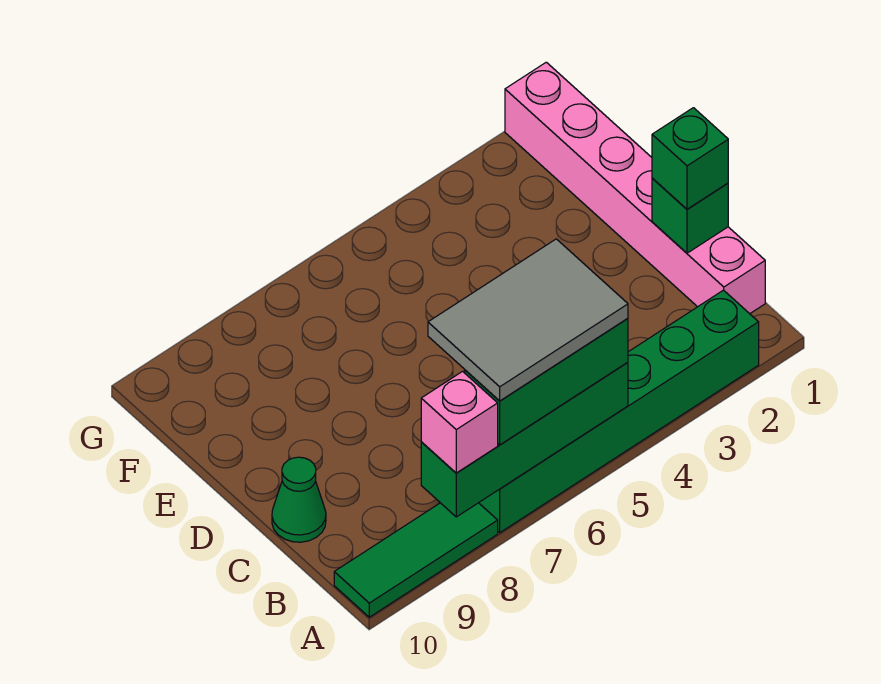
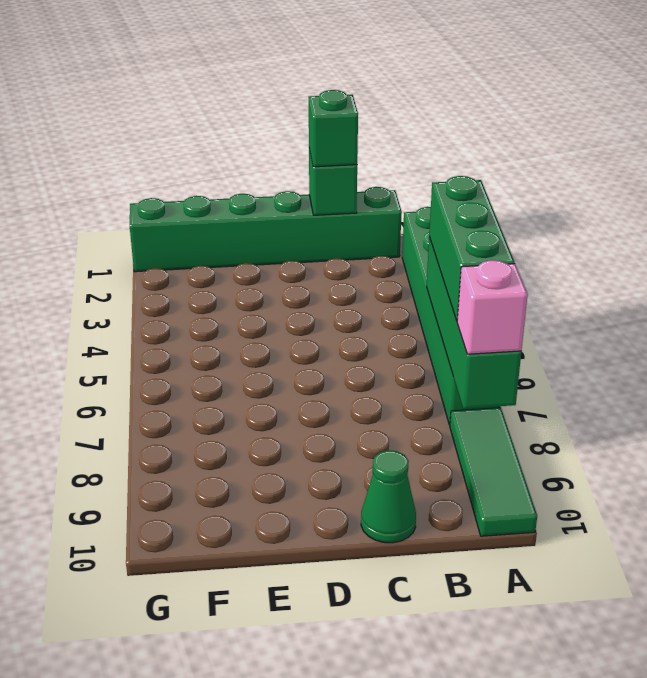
grey tile A5:B7 level 4 -> none
pink brick B1:G1 level 1 -> green brick B1:G1 level 1

